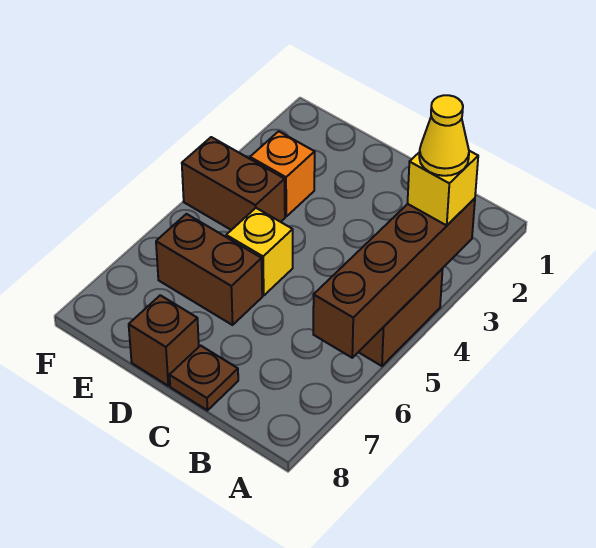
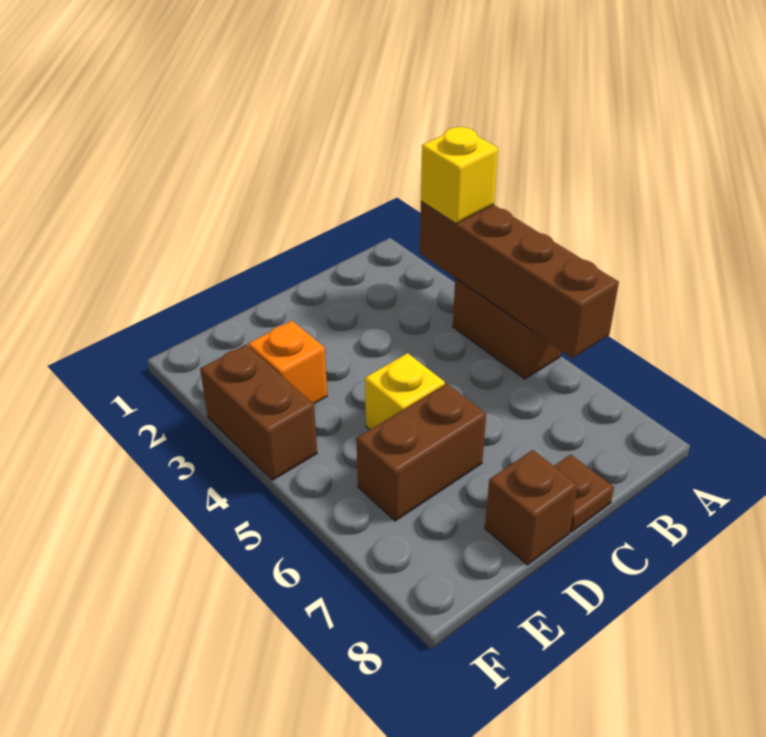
yellow cone A3 level 4 -> none
brown brick E4:F4 level 1 -> brown brick F3:F4 level 1

